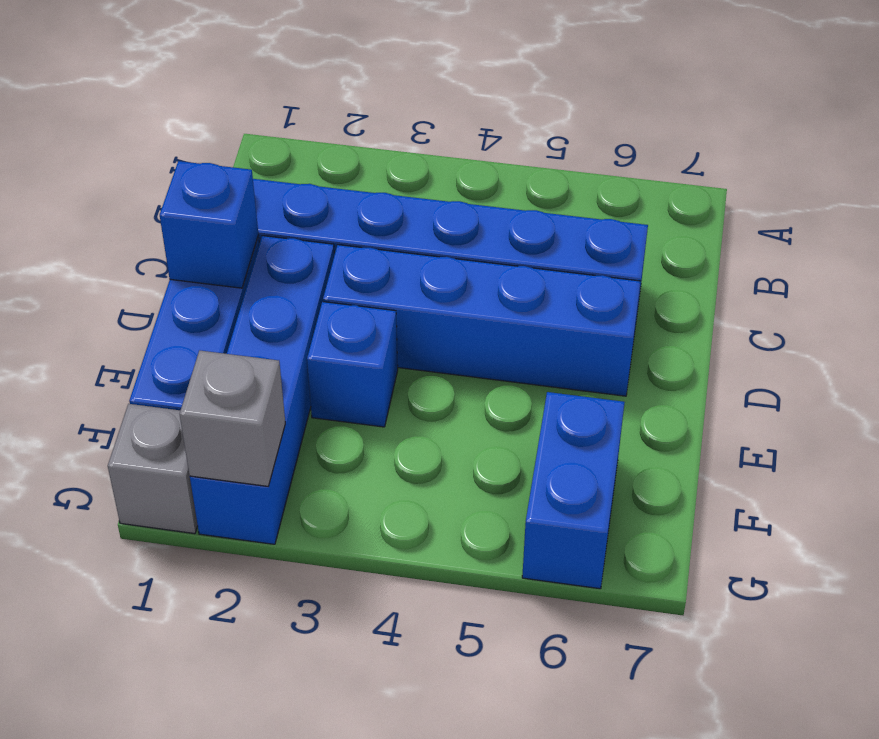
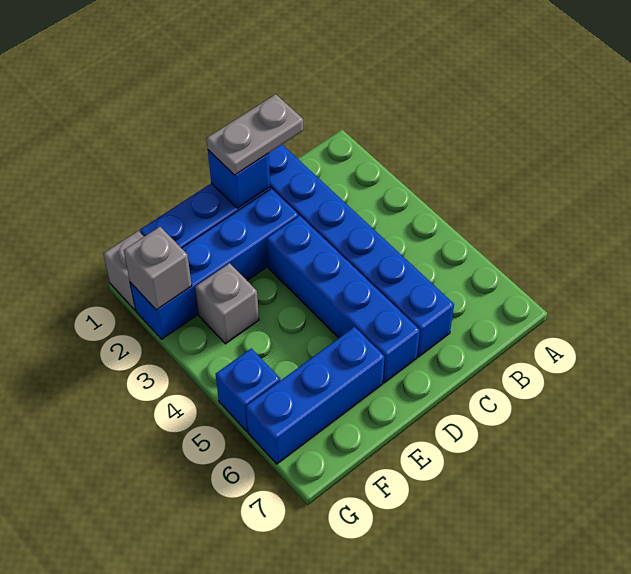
none -> grey plate C1:D1 level 3
blue brick E3 level 1 -> blue brick G5 level 1
none -> grey brick F3 level 1
blue brick F6:G6 level 1 -> blue brick E6:G6 level 1

